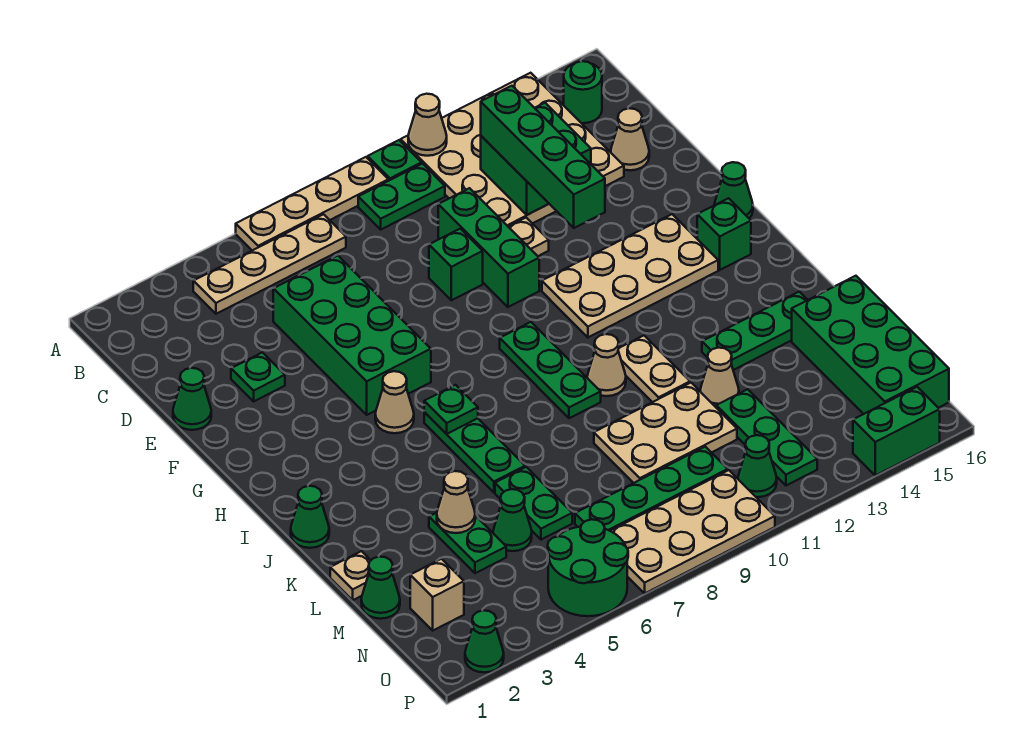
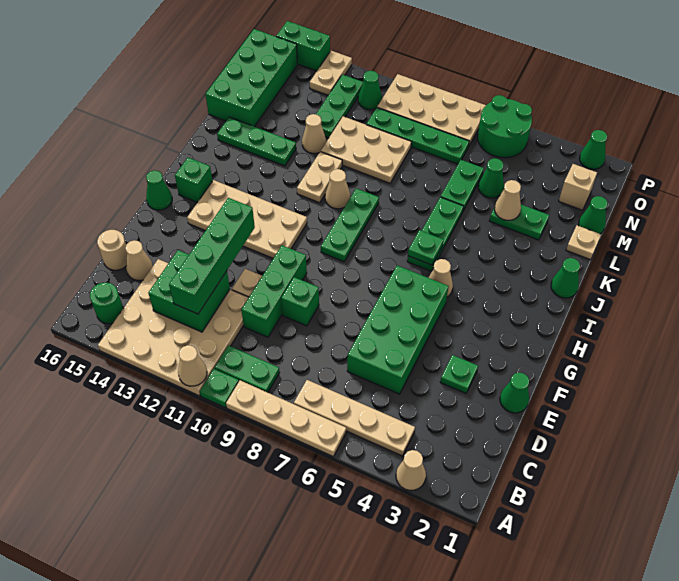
none -> tan cone A3 level 1
none -> tan round brick D16 level 1
green plate L4:M4 level 1 -> green plate L3:L4 level 1
none -> tan plate O13:P13 level 1

